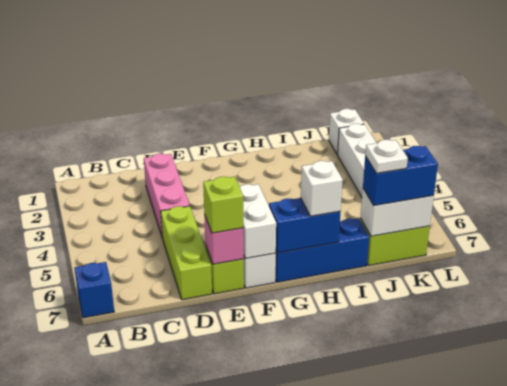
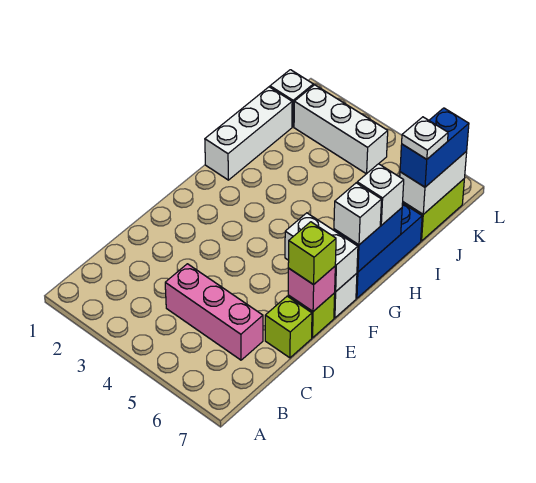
blue brick A7 level 1 -> none
pink brick D2:D4 level 1 -> pink brick C4:C6 level 1
lime brick D5:D7 level 1 -> lime brick D7 level 1
none -> white brick G7 level 3
none -> white brick H1:J1 level 1

